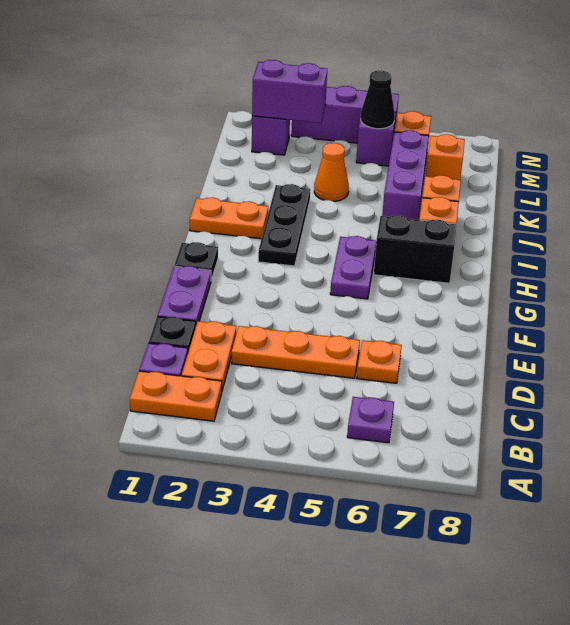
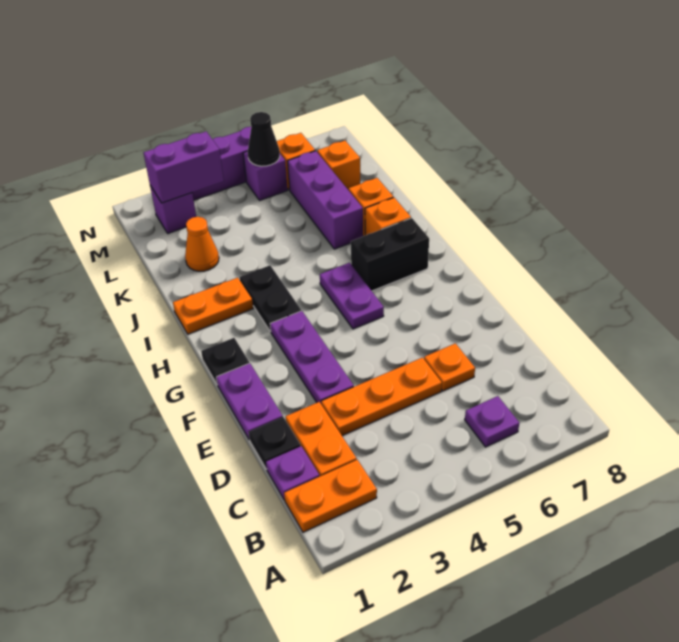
none -> purple plate E3:G3 level 1
black plate H3:J3 level 1 -> black plate H3:I3 level 1
orange cone K4 level 1 -> orange cone K2 level 1

